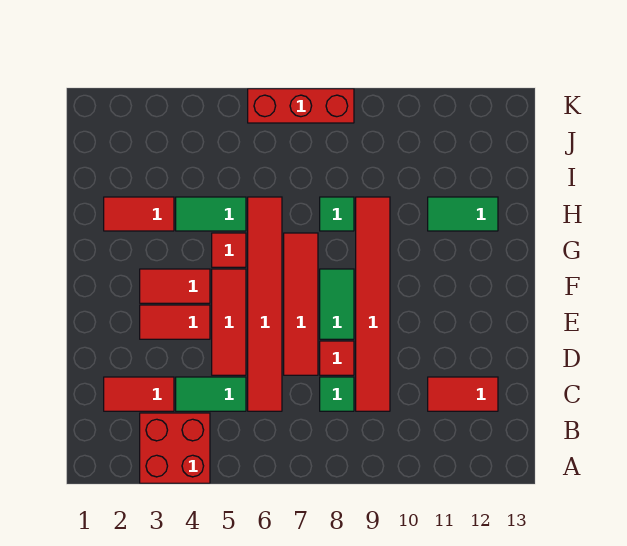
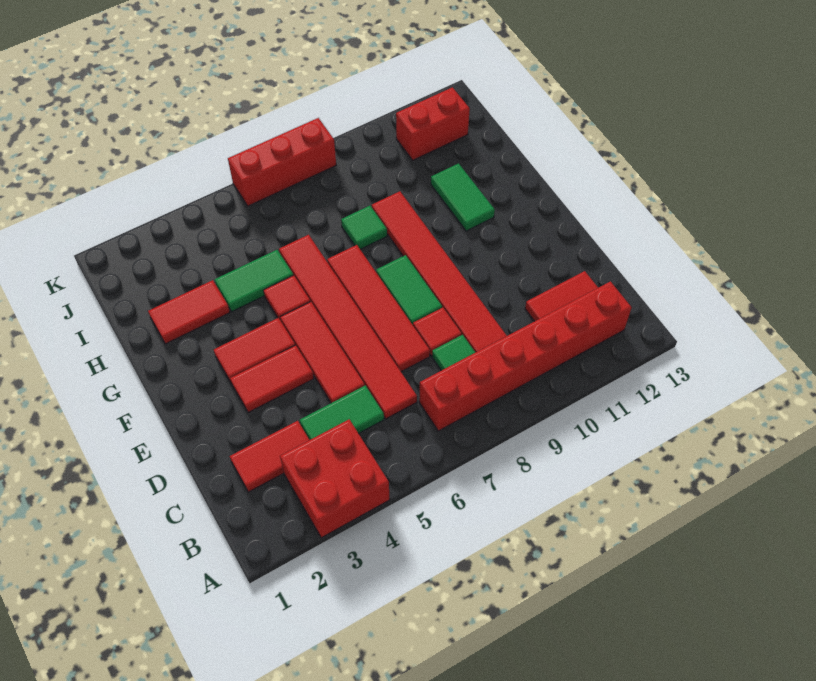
none -> red brick B7:B12 level 1
green tile H11:H12 level 1 -> green tile G11:H11 level 1
none -> red brick J11:J12 level 1

